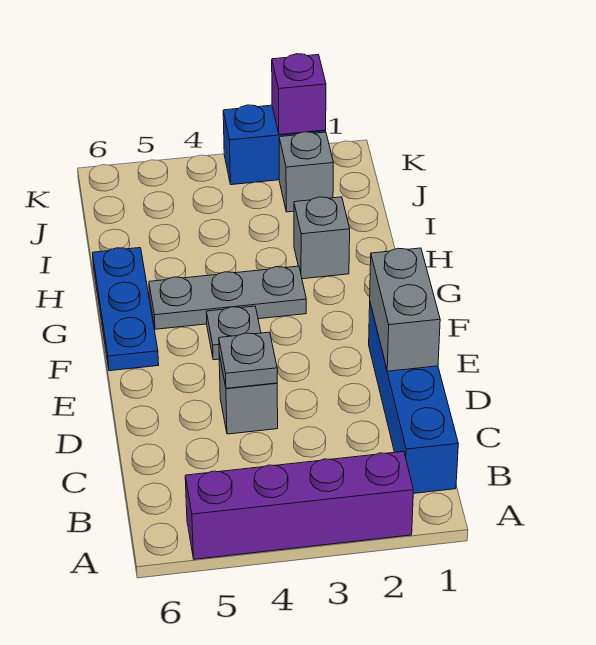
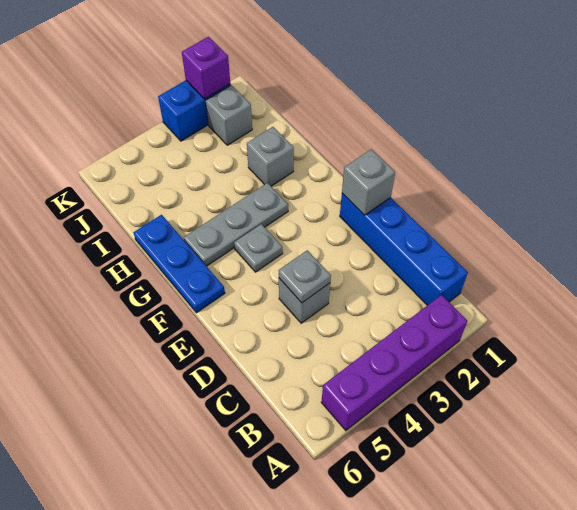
grey brick D1:E1 level 2 -> grey brick E1 level 2

